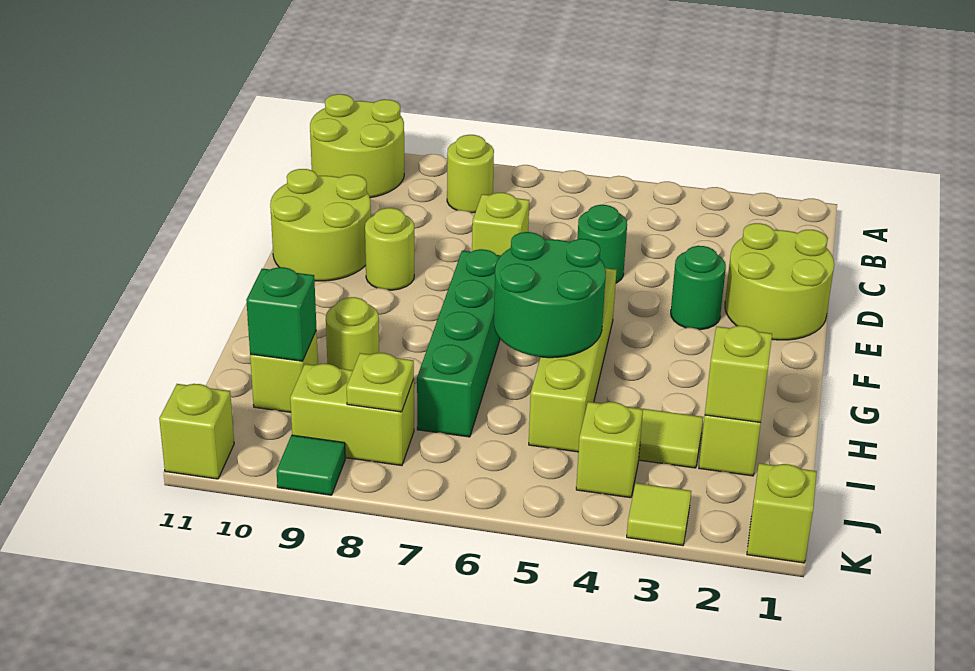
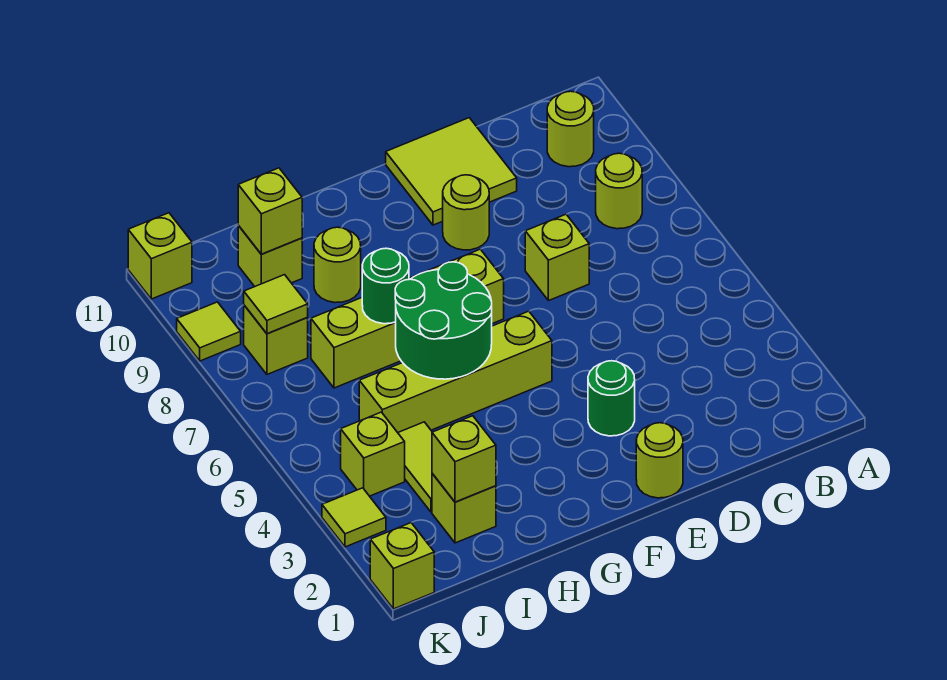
lime round brick A10:B11 level 1 -> lime round brick B10 level 1
lime round brick D1:E2 level 1 -> lime round brick E1 level 1
green round brick D5 level 1 -> green round brick H7 level 2
lime round brick D10:E11 level 1 -> lime tile D10:E11 level 1
green brick F7:I7 level 1 -> lime brick F7:I7 level 1
green brick I10 level 2 -> lime brick I10 level 2
lime brick J8:J9 level 1 -> lime brick J8 level 1
lime plate J8 level 2 -> lime tile J8 level 2
green tile K9 level 1 -> lime tile K9 level 1

